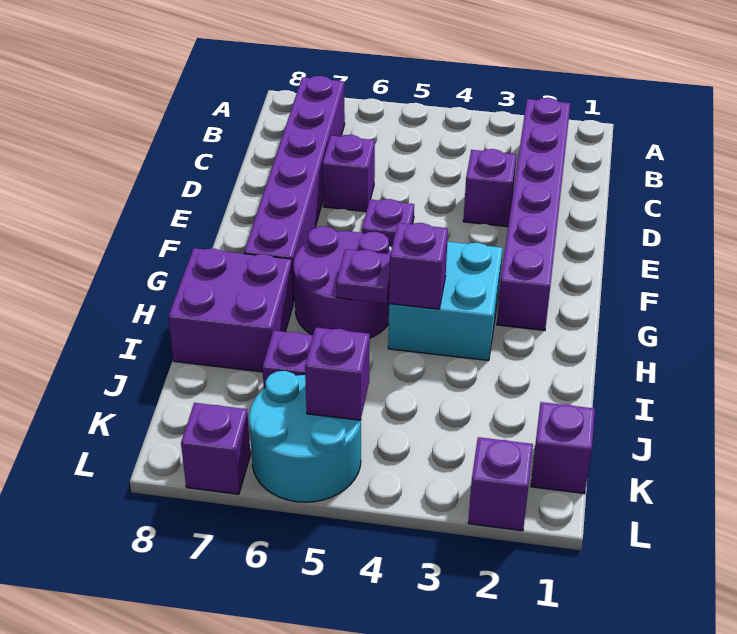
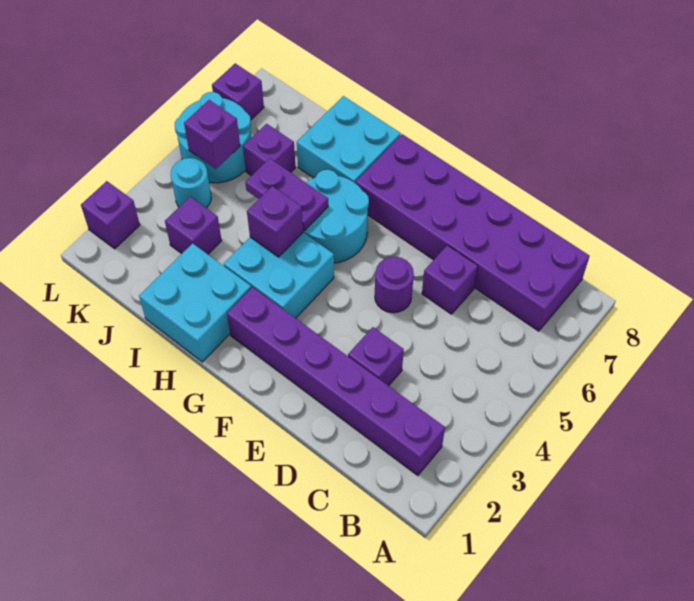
purple brick B7:G7 level 1 -> purple brick B7:G8 level 1
purple plate E5 level 1 -> purple round brick E5 level 1
purple round brick G5:H6 level 1 -> cyan round brick G5:H6 level 1
none -> cyan brick H1:I2 level 1
purple plate H5 level 2 -> purple plate H5:I5 level 2
purple brick H7:I8 level 1 -> cyan brick H7:I8 level 1
purple brick K1 level 1 -> purple brick J3 level 1
none -> cyan round brick K4 level 1

